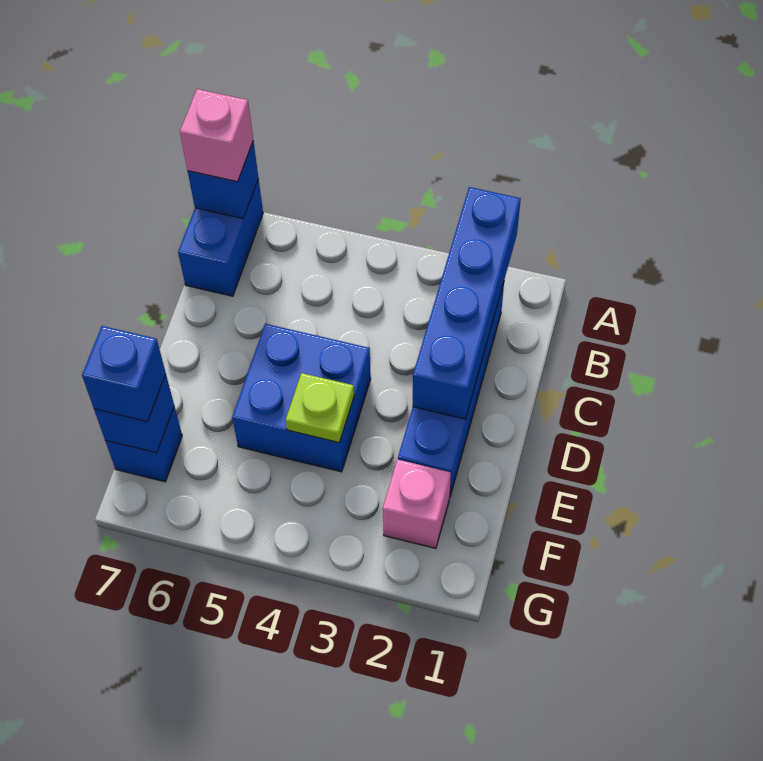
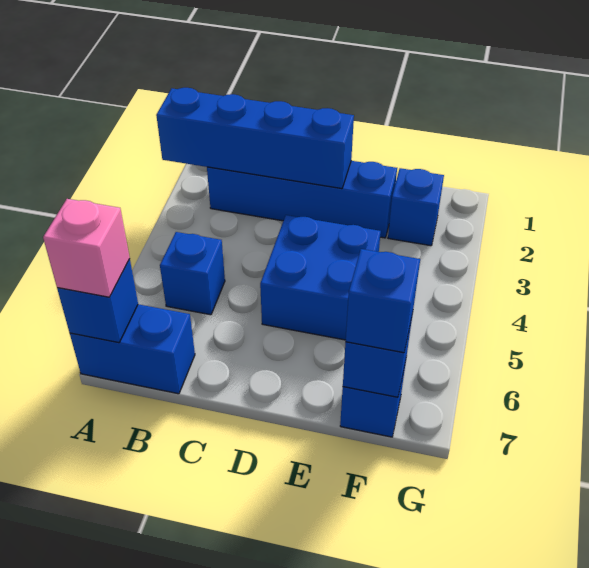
none -> blue brick B5 level 1
lime plate E4 level 2 -> none
pink brick F2 level 1 -> blue brick F2 level 1

